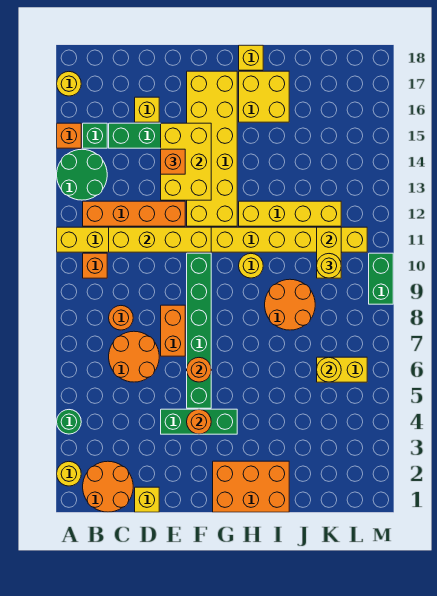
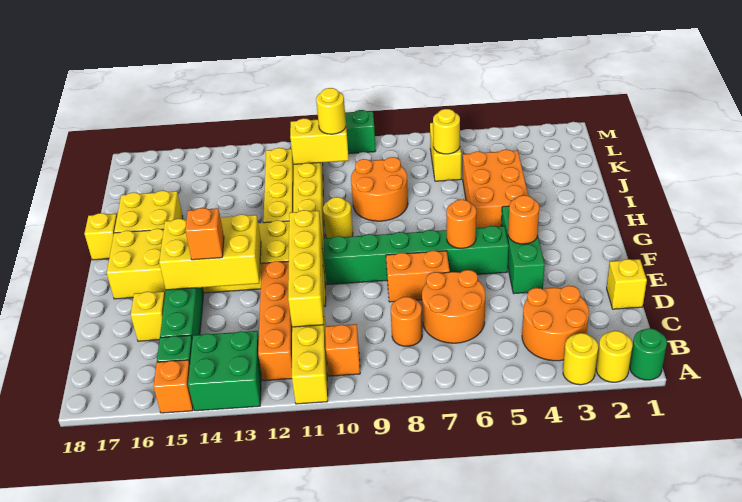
green round brick A4 level 1 -> green round brick A1 level 1
green round brick A13:B14 level 1 -> green brick A13:B14 level 1
yellow round brick A17 level 1 -> yellow round brick A3 level 1
orange round brick B1:C2 level 1 -> orange round brick B3:C4 level 1
orange brick G1:I2 level 1 -> orange brick H4:J5 level 1

